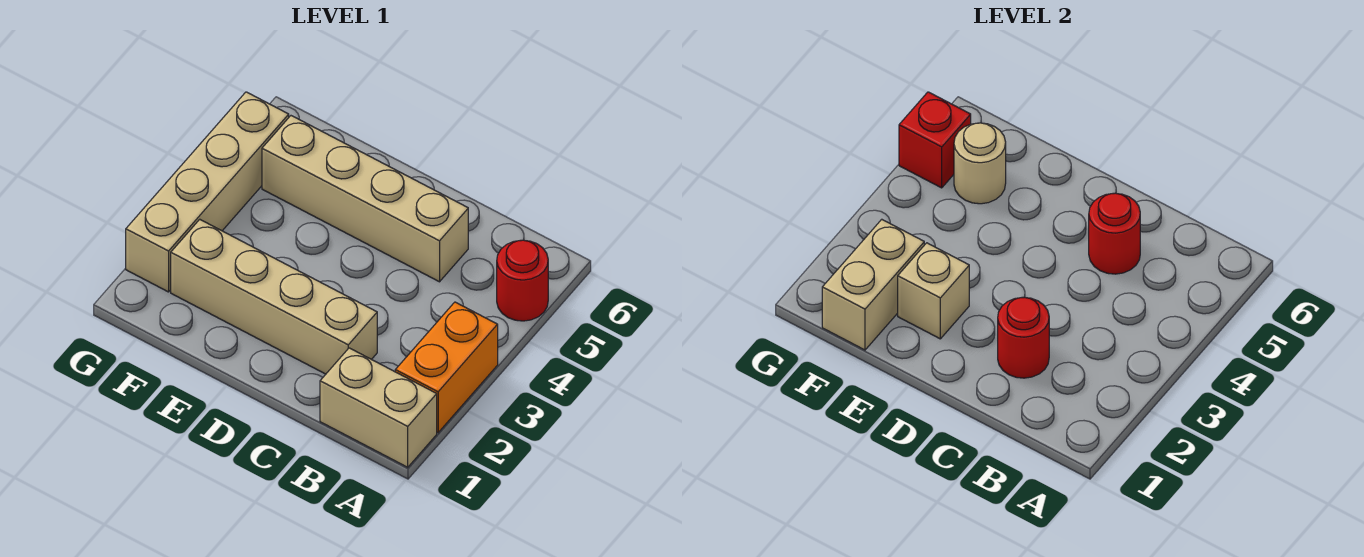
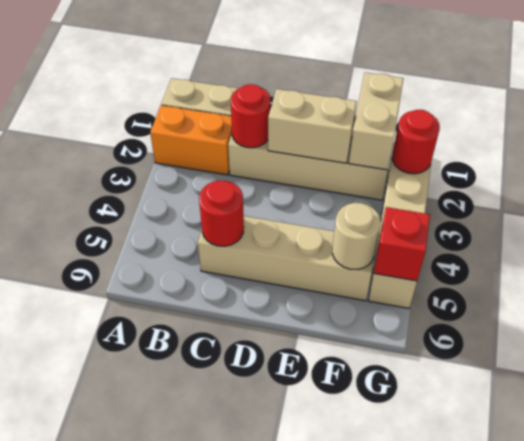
orange brick A2:A3 level 1 -> orange brick A2:B2 level 1
red round brick A5 level 1 -> red round brick G2 level 2
tan brick E2 level 2 -> tan brick D2:E2 level 2

